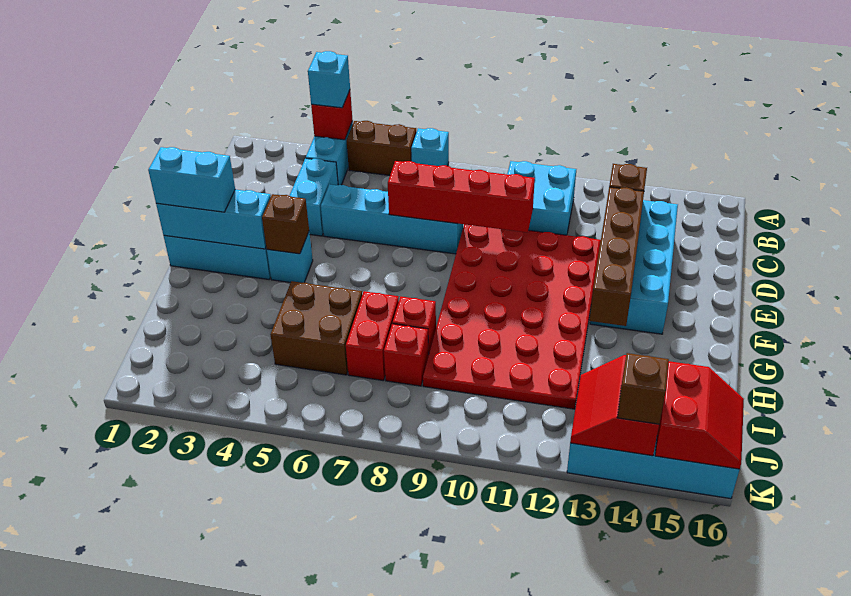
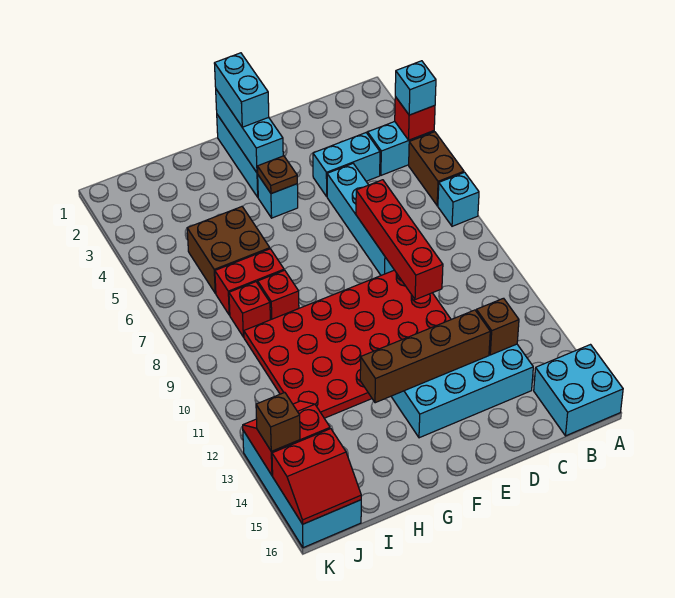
cyan brick B10:C11 level 1 -> cyan brick A15:B16 level 1
brown brick F4 level 2 -> brown plate F4 level 2

